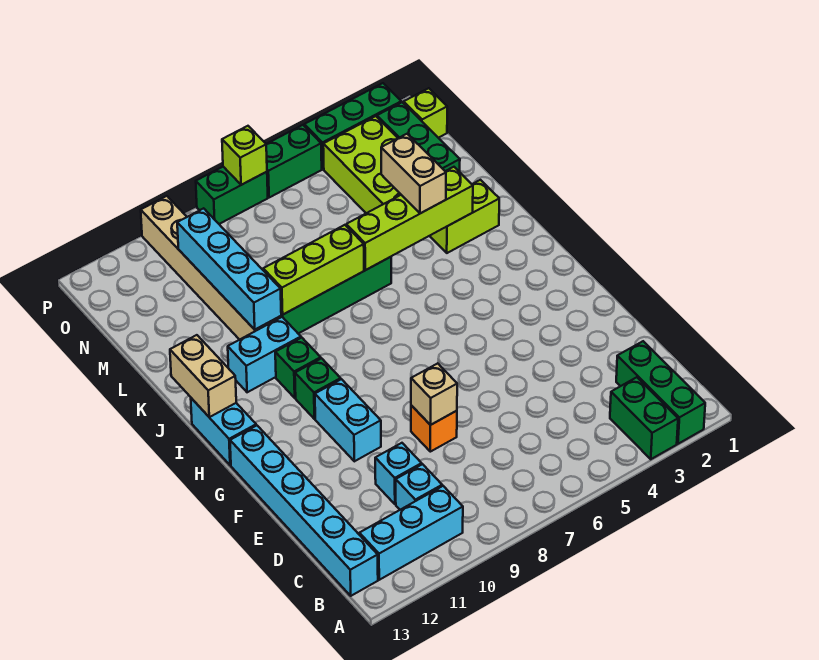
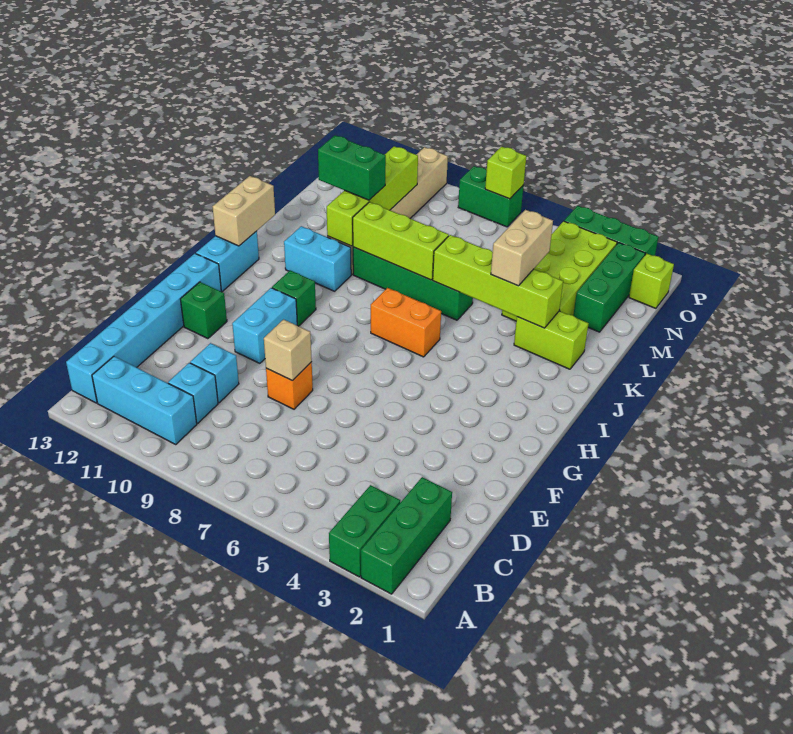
none -> orange brick I6:I7 level 1
green brick I10 level 1 -> green brick F12 level 1
cyan brick K10:N10 level 2 -> lime brick K10:N10 level 2
green brick P5:P6 level 1 -> green brick L10:L11 level 3

